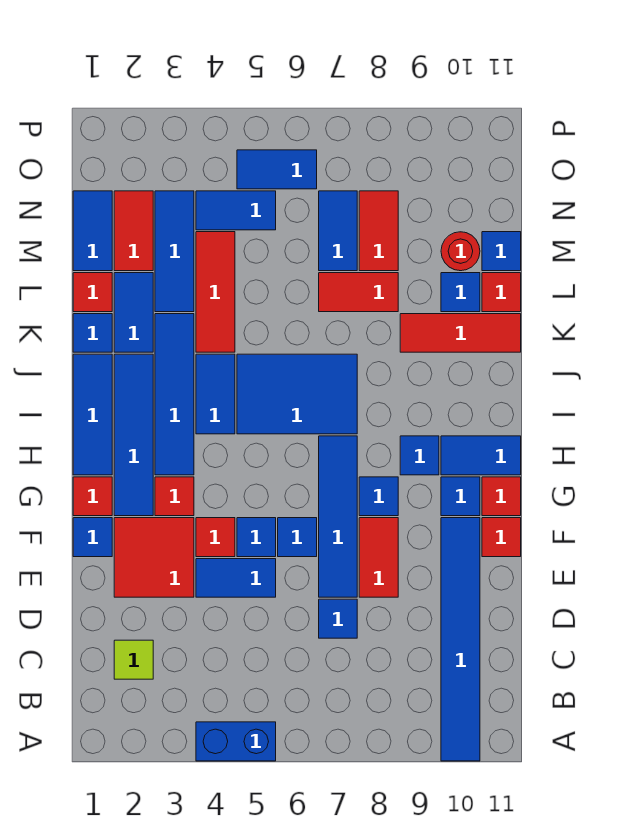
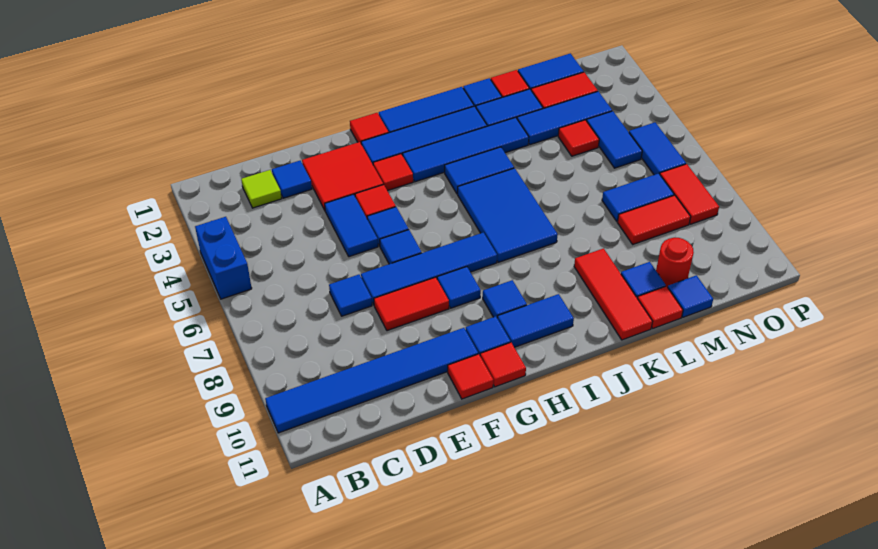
blue tile F1 level 1 -> blue tile D2 level 1
blue tile H10:H11 level 1 -> blue tile H10:I10 level 1
red tile K4:M4 level 1 -> red tile M4 level 1
red tile L7:L8 level 1 -> red tile O7:O8 level 1

